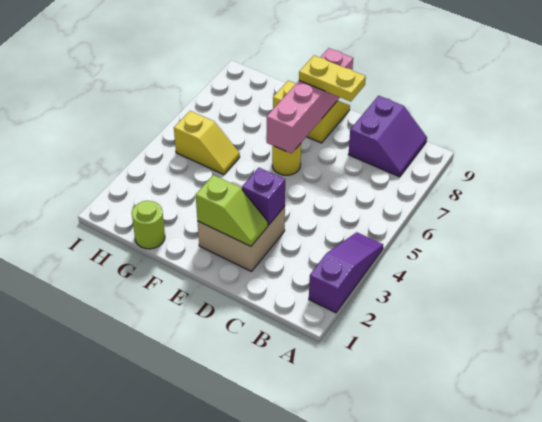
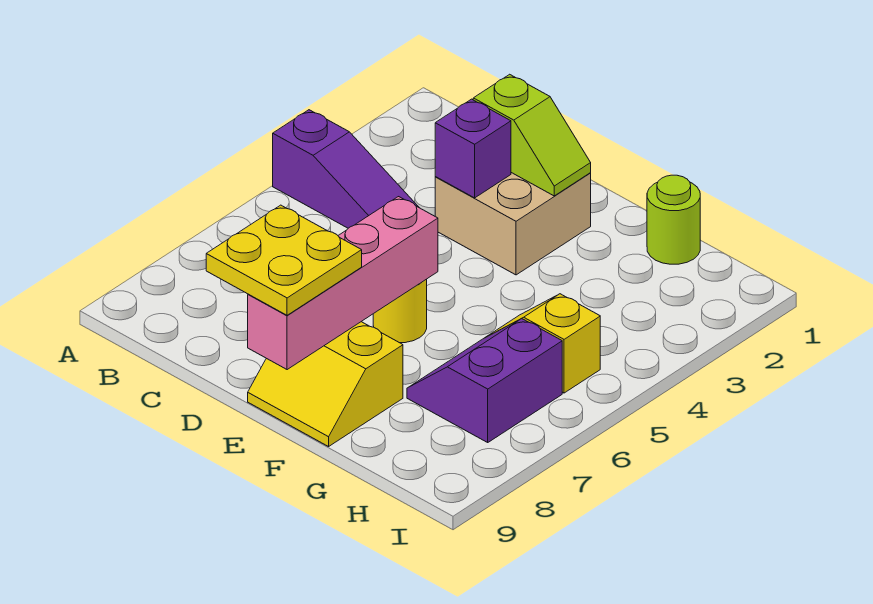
purple slope A2:A4 level 1 top 2 -> purple slope A4:C4 level 1 top A
purple slope B8:C9 level 1 top C -> purple slope G6:H7 level 1 top H
lime slope D2:E2 level 2 top E -> lime slope D2:E2 level 2 top D
yellow plate D8:E8 level 3 -> yellow plate D8:E9 level 3

